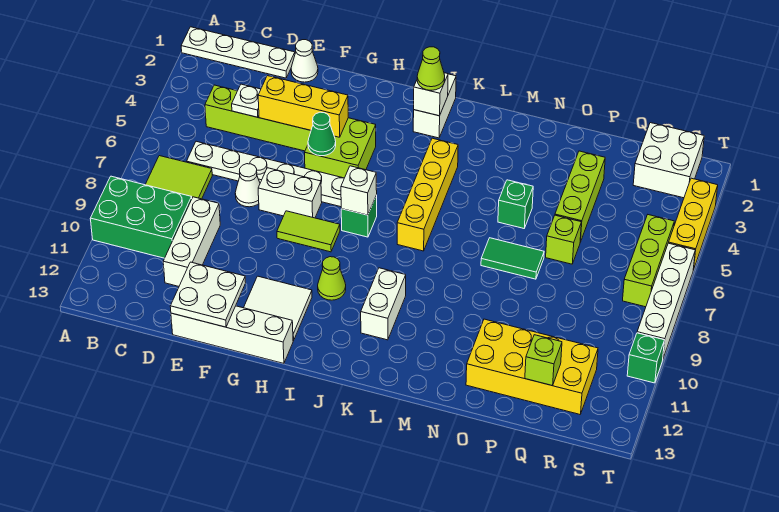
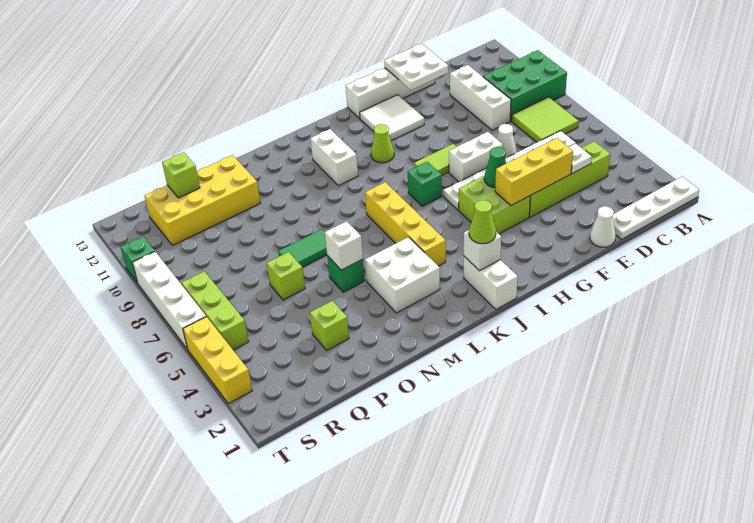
white brick I7 level 2 -> white brick N5 level 2
lime brick P3:P5 level 1 -> lime brick P3 level 1
white brick R1:S2 level 1 -> white brick L3:M4 level 1

